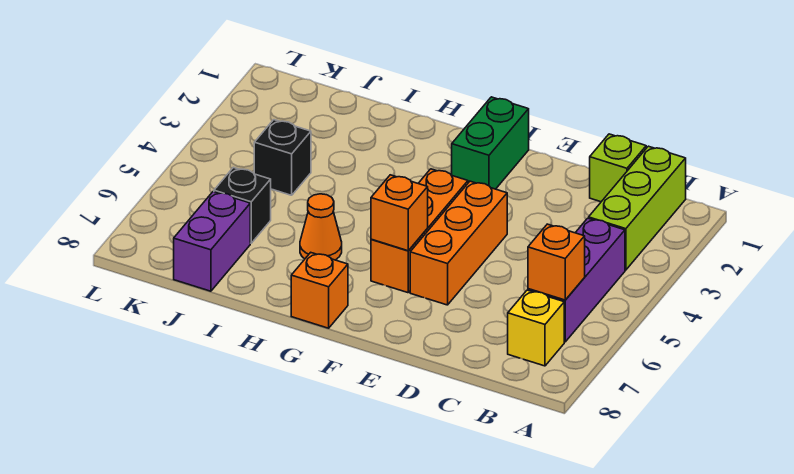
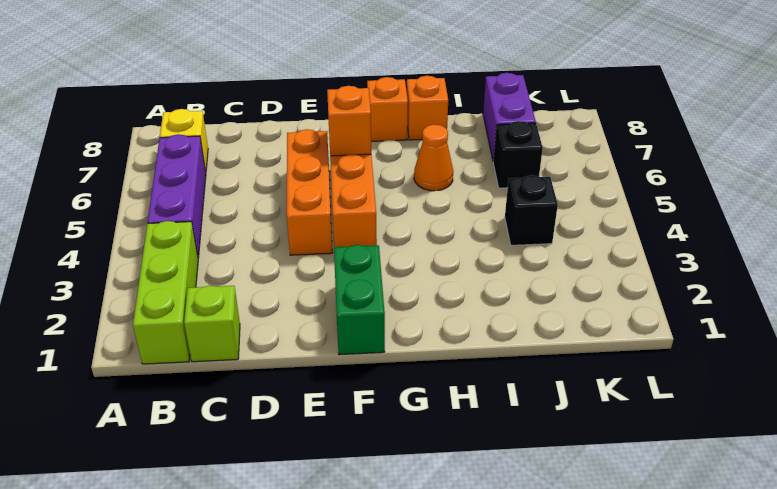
orange brick B6 level 2 -> orange brick H8 level 1

